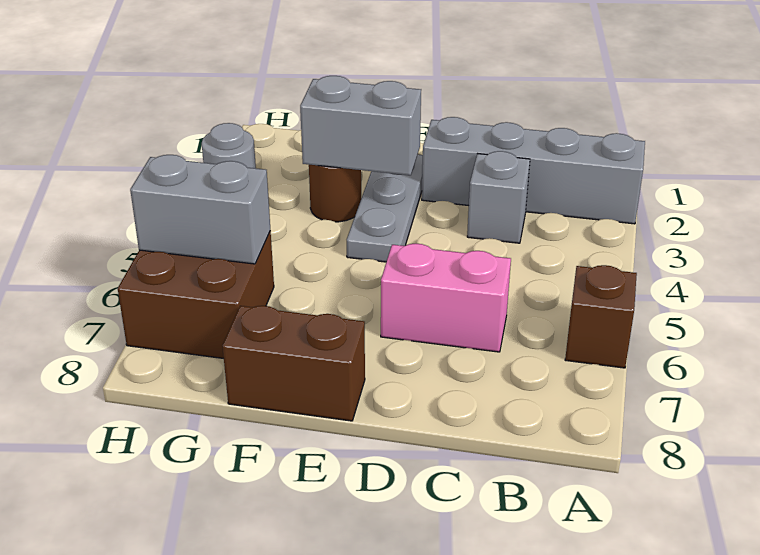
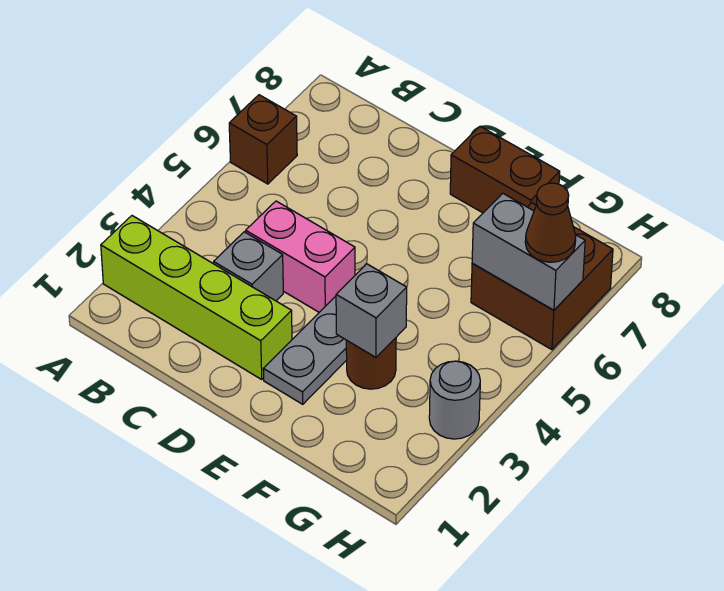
grey brick A2:D2 level 1 -> lime brick A2:D2 level 1
pink brick C6:D6 level 1 -> pink brick C4:D4 level 1
grey brick E3:F3 level 2 -> grey brick F3 level 2
none -> brown cone H6 level 3

